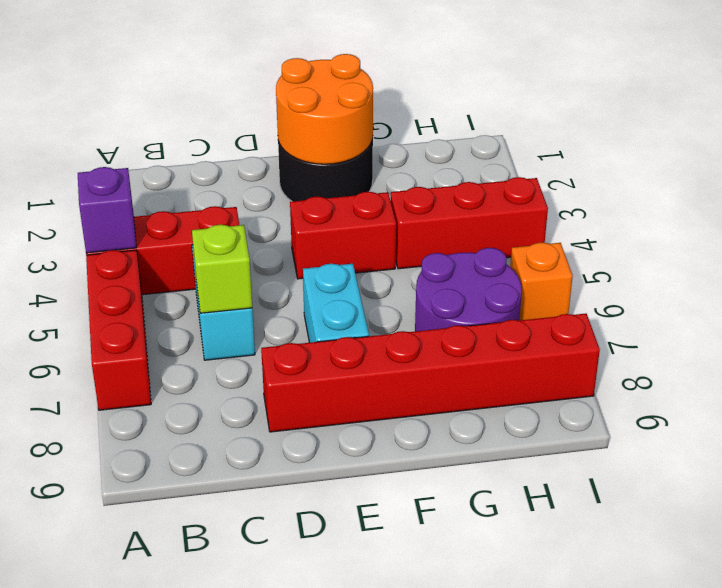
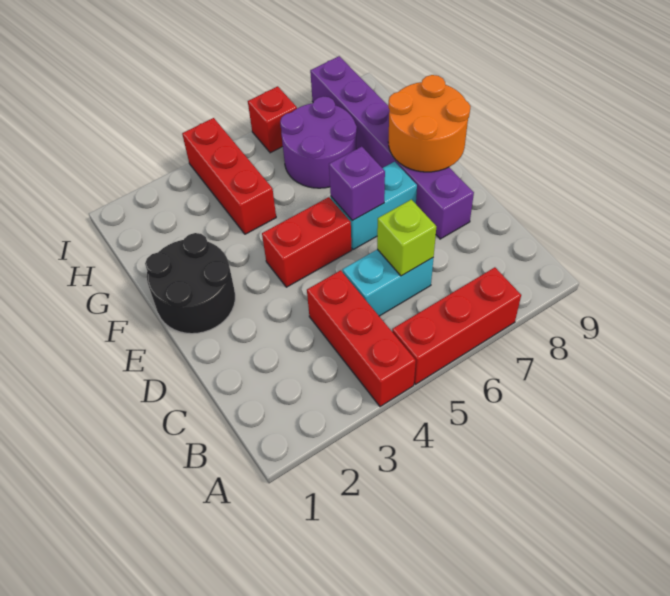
purple brick A4 level 2 -> purple brick E6 level 2
red brick D8:I8 level 1 -> purple brick D8:I8 level 1
orange round brick E1:F2 level 2 -> orange round brick E8:F9 level 2
red brick E4:F4 level 1 -> red brick E4:E5 level 1
orange brick I6 level 1 -> red brick I6 level 1

